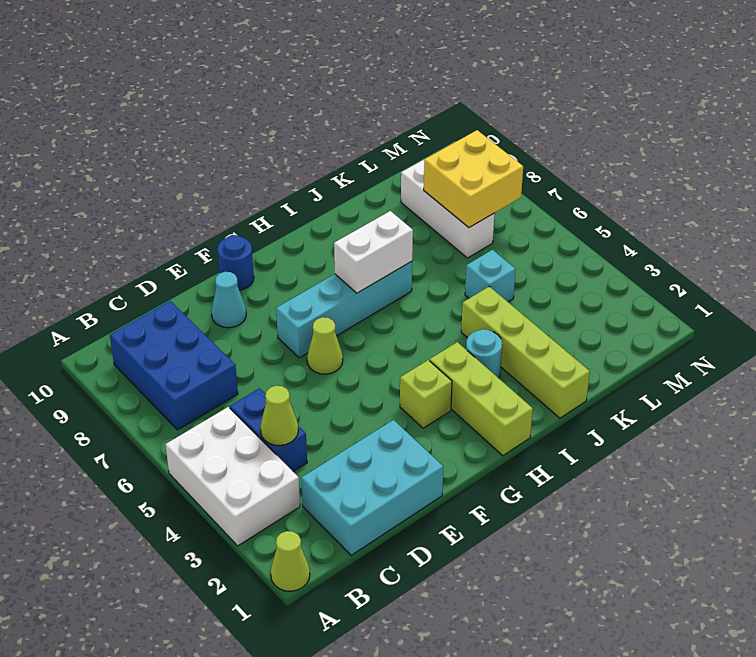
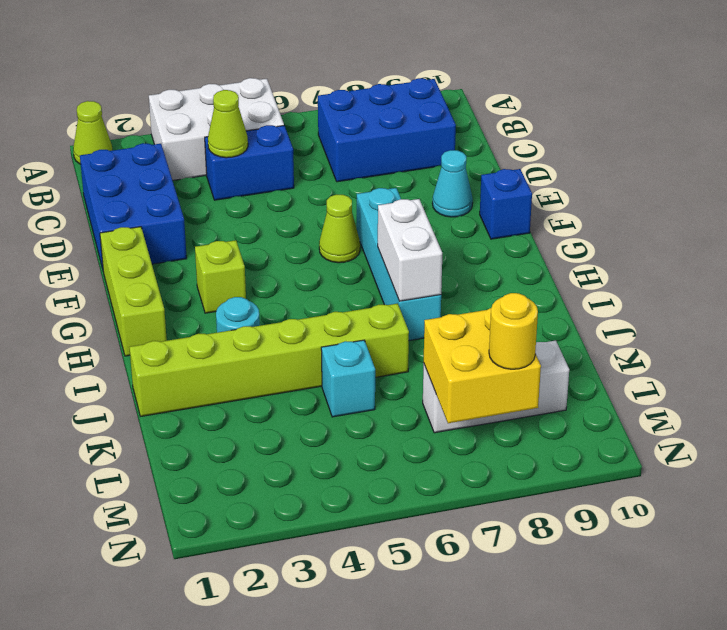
cyan brick C1:E2 level 1 -> blue brick C1:E2 level 1
blue round brick F10 level 1 -> blue brick F10 level 1
lime brick H1:H3 level 1 -> lime brick F1:H1 level 1
lime brick J1:J4 level 1 -> lime brick J1:J6 level 1
none -> yellow round brick M8 level 3

